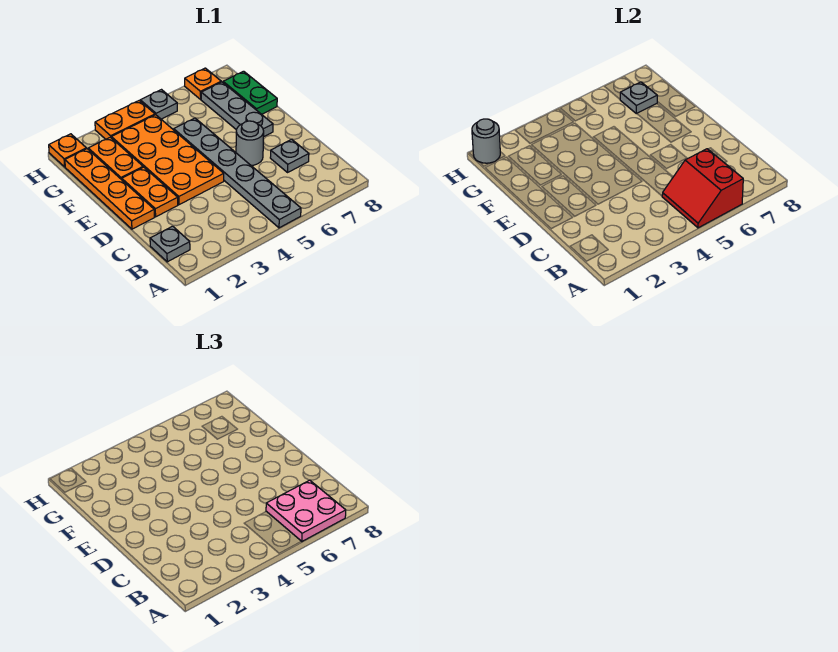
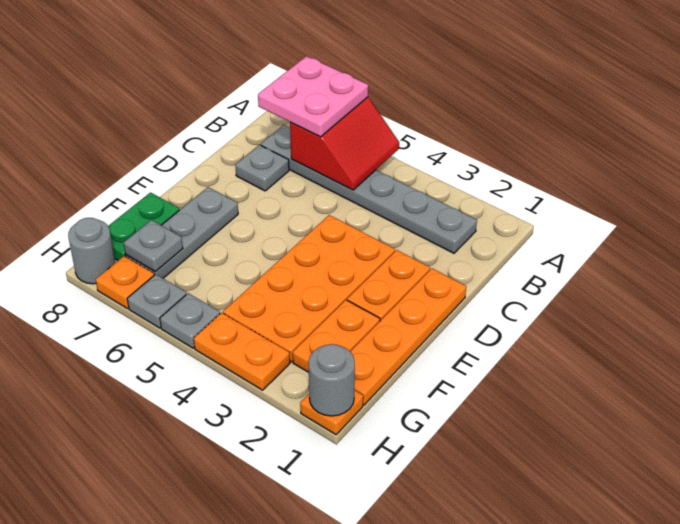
grey plate A5:F5 level 1 -> grey plate B2:B7 level 1
grey plate B1 level 1 -> grey plate H6 level 1
grey round brick D6 level 1 -> grey round brick H8 level 1

